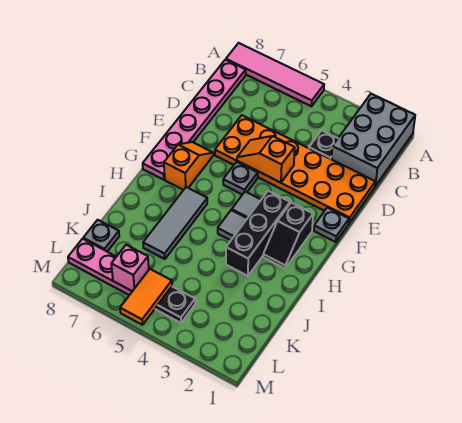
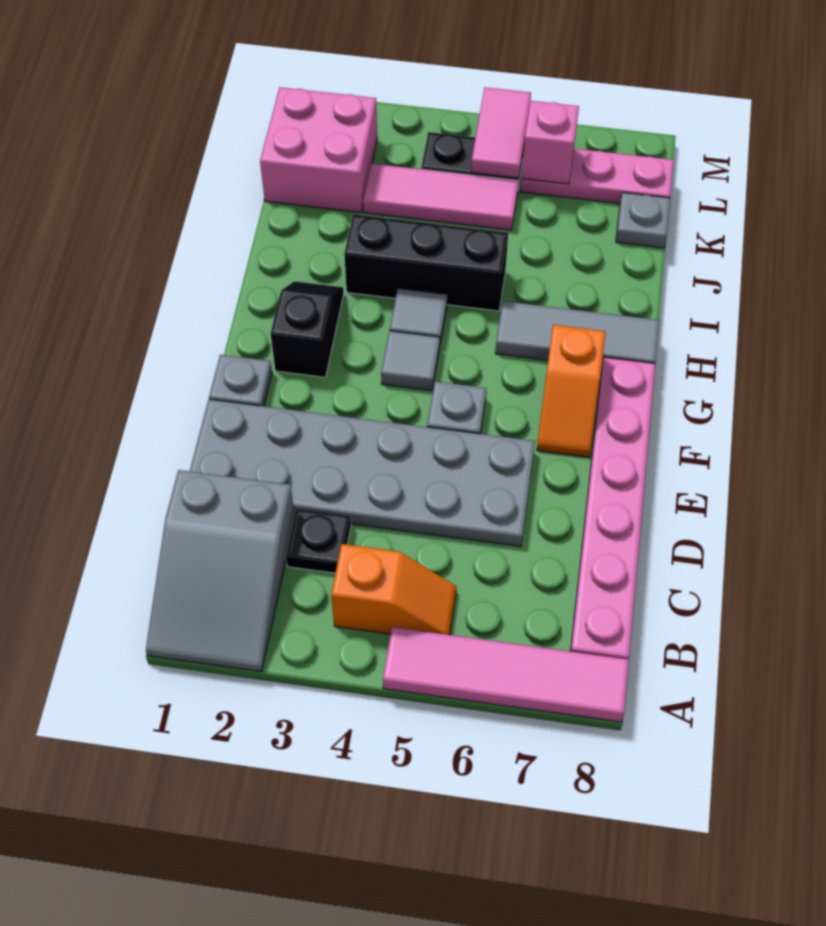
grey brick A1:C2 level 1 -> grey slope A1:C2 level 1 top C
orange plate D1:E6 level 1 -> grey plate D1:E6 level 1
orange slope E4:E5 level 2 top 4 -> orange slope B4:B5 level 1 top 4
black brick G3:I3 level 1 -> black brick I3:I5 level 1
grey tile H6:J6 level 1 -> grey tile H6:H8 level 1
none -> pink brick K1:L2 level 1
none -> pink tile K3:K5 level 1
orange tile L5:M5 level 2 -> pink tile L5:M5 level 2

